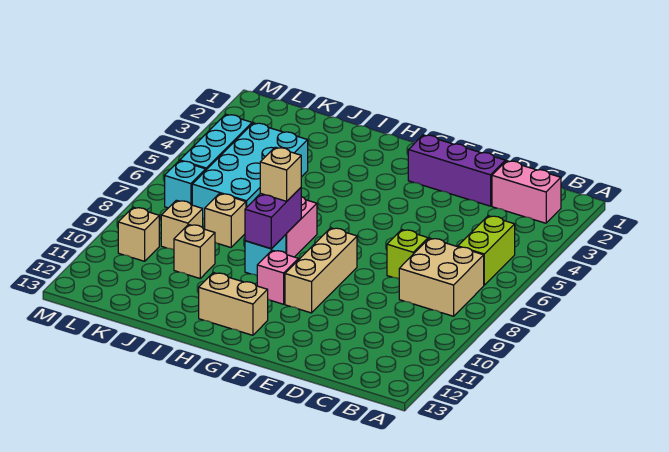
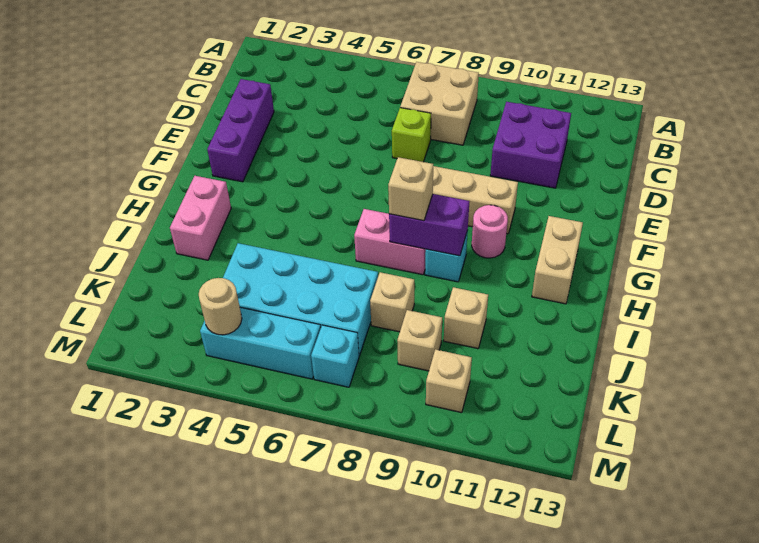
pink brick B2:C2 level 1 -> pink brick H2:I2 level 1
lime brick B5:B6 level 1 -> none
none -> purple brick C10:D11 level 1
pink brick G10 level 1 -> pink round brick G10 level 1
none -> tan round brick L4 level 2

